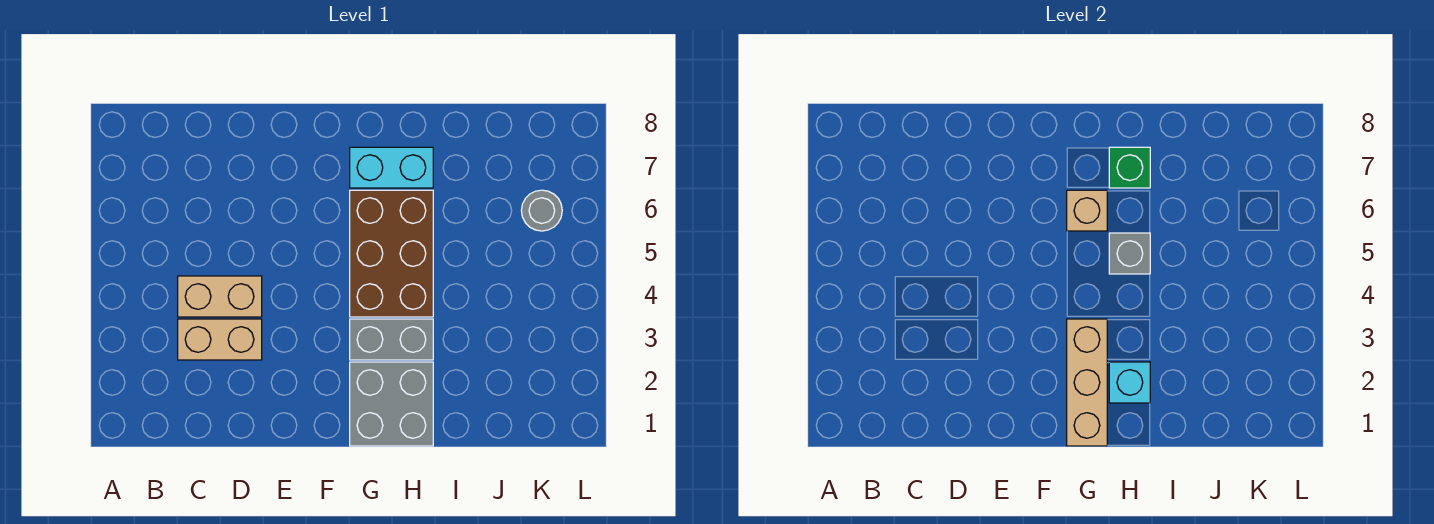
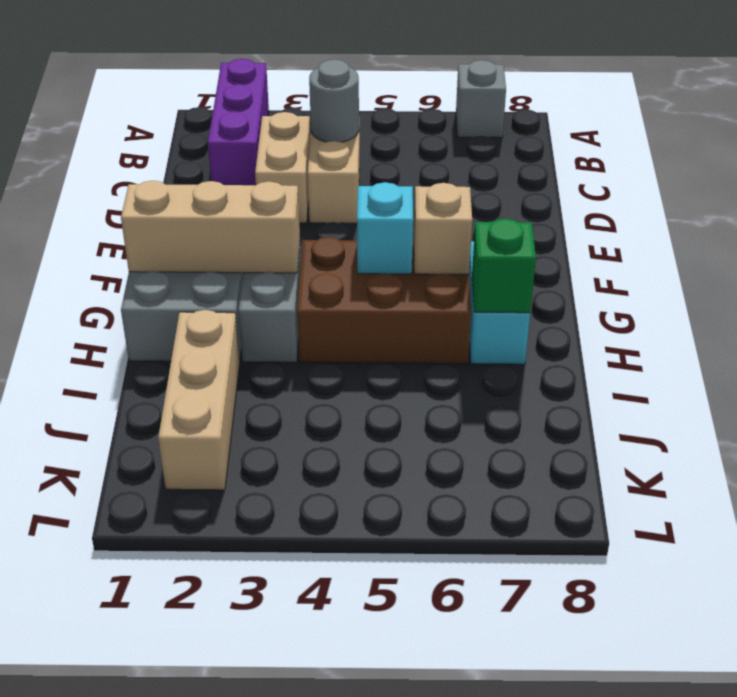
none -> purple brick A2:C2 level 1
cyan brick H2 level 2 -> cyan brick G5 level 2
grey brick H5 level 2 -> grey brick A7 level 1
none -> tan brick I2:K2 level 1
grey round brick K6 level 1 -> grey round brick C4 level 2

